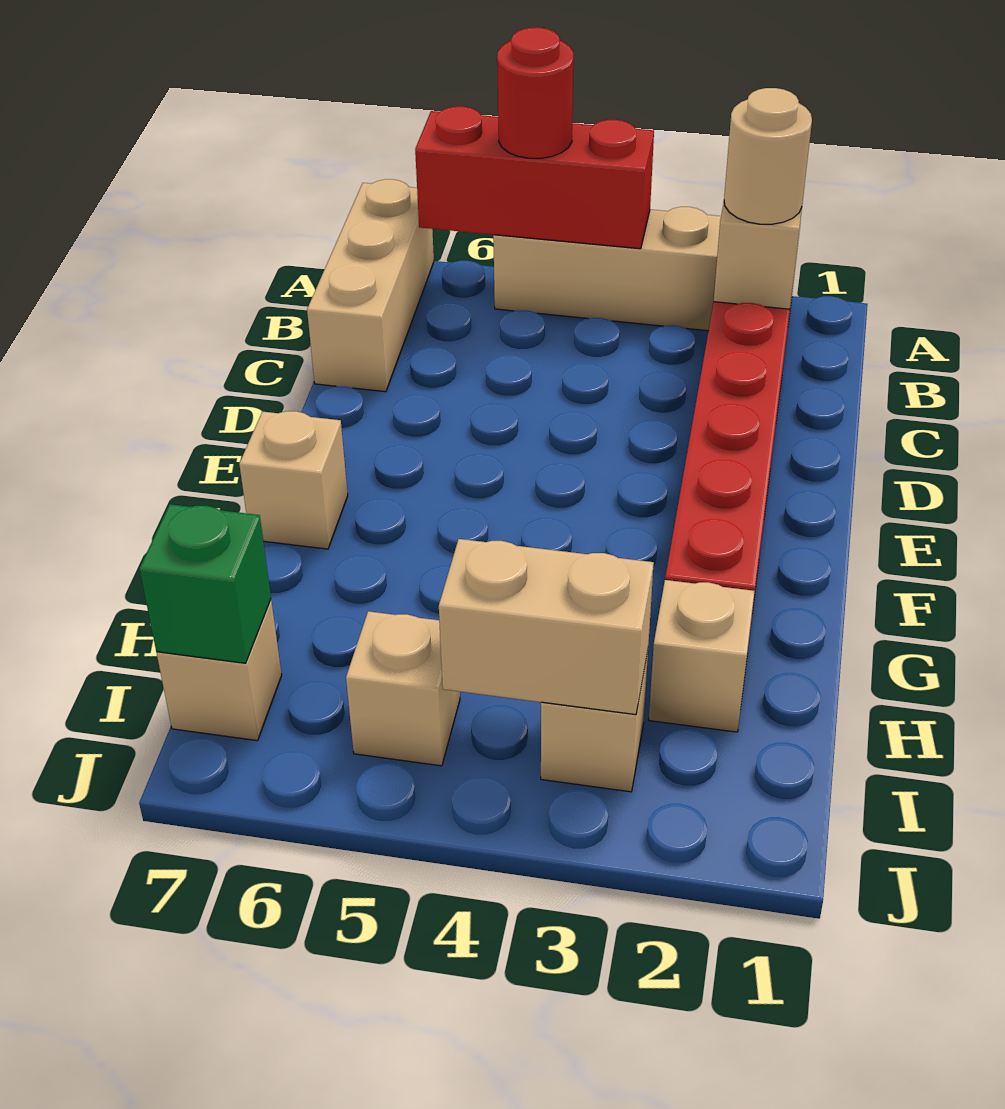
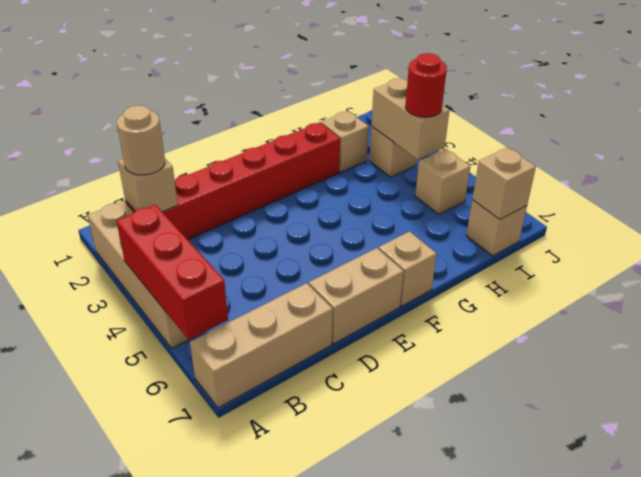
red round brick A5 level 3 -> red round brick I4 level 3
none -> tan brick D7:E7 level 1
green brick I7 level 2 -> tan brick I7 level 2

